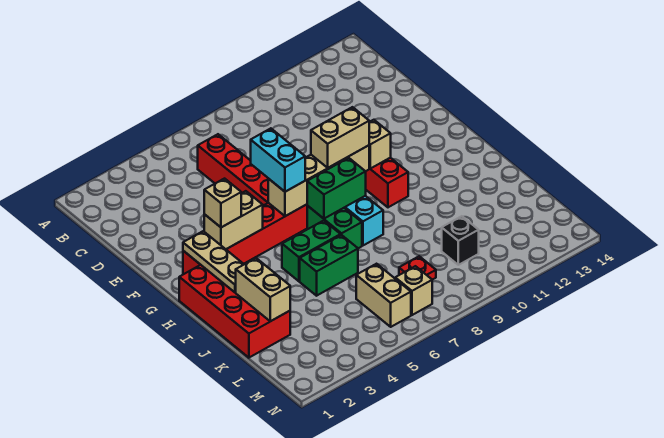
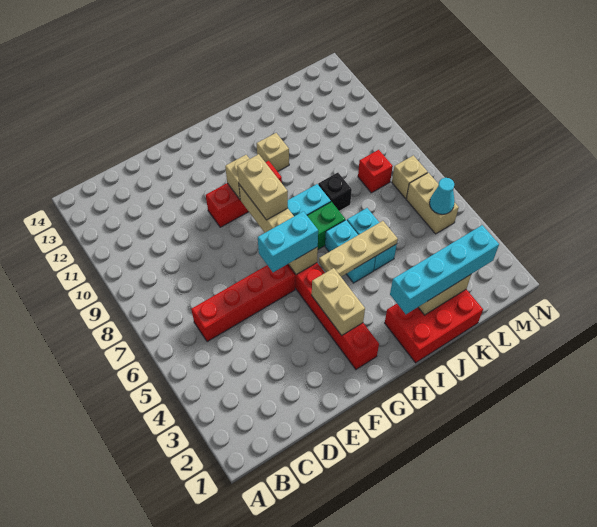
tan plate G2:I2 level 2 -> tan plate H5:J5 level 2
tan brick G3 level 3 -> tan brick I11 level 1
red brick H1:K2 level 1 -> red brick I1:K2 level 1
green brick H7:H8 level 2 -> none
none -> cyan brick I2:L2 level 3
green brick I5:I6 level 1 -> cyan brick I5:I6 level 1
green brick J5:J6 level 1 -> cyan brick J5:J6 level 1
tan brick L6:M6 level 1 -> tan brick M5:M6 level 1
red plate L8 level 1 -> red brick L8 level 1
black brick L10 level 1 -> black brick J8 level 1
none -> cyan cone M5 level 2

